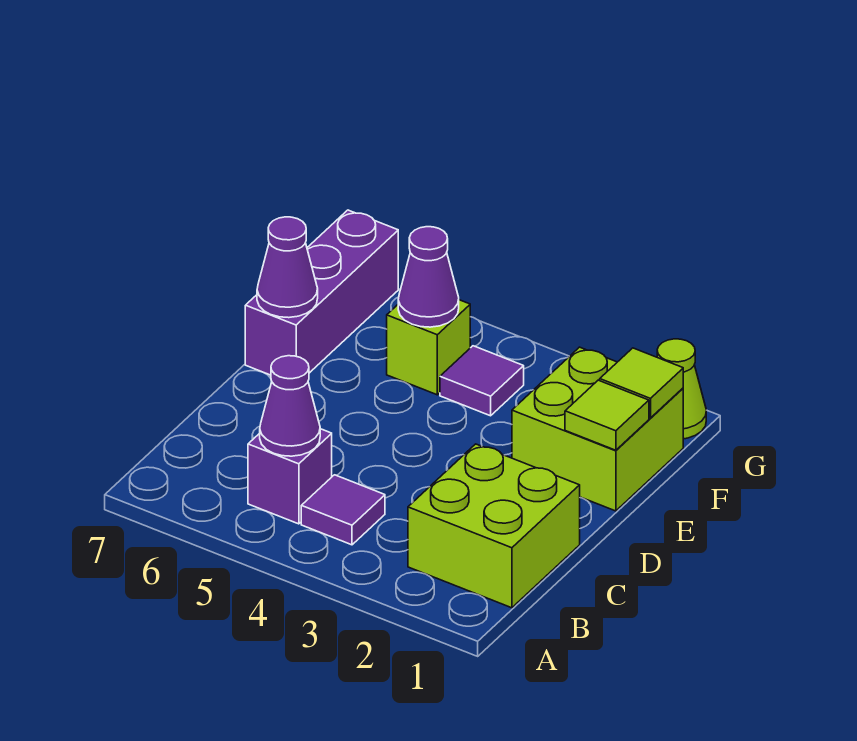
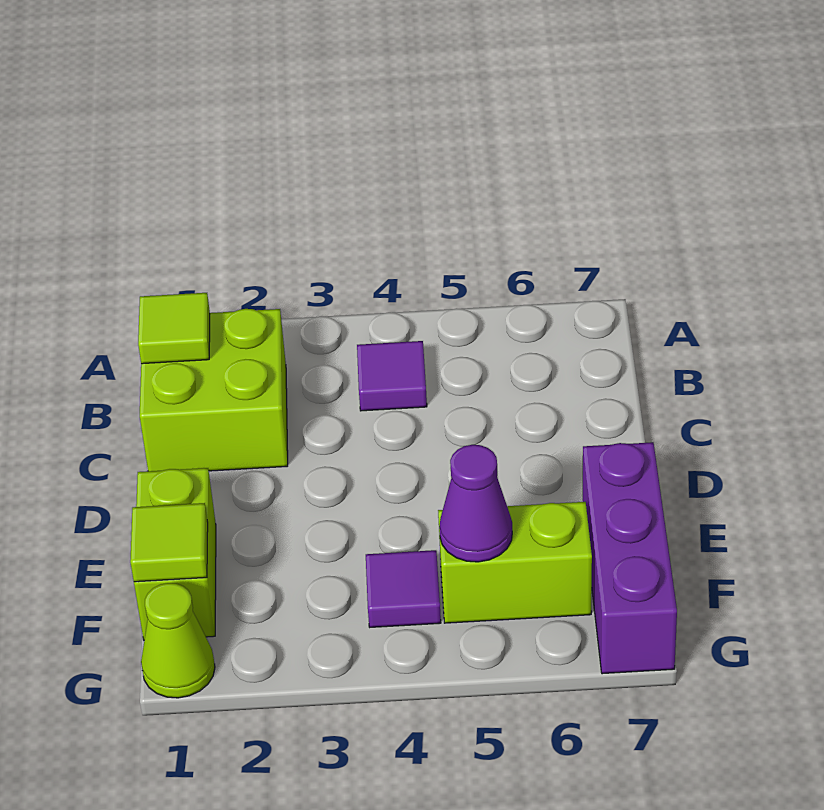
purple brick B5 level 1 -> none
purple cone B5 level 2 -> none
lime brick E1:F2 level 1 -> lime brick E1:F1 level 1
lime tile E1 level 2 -> lime tile B1 level 2
purple cone E7 level 2 -> none
lime brick F5 level 1 -> lime brick F5:F6 level 1

